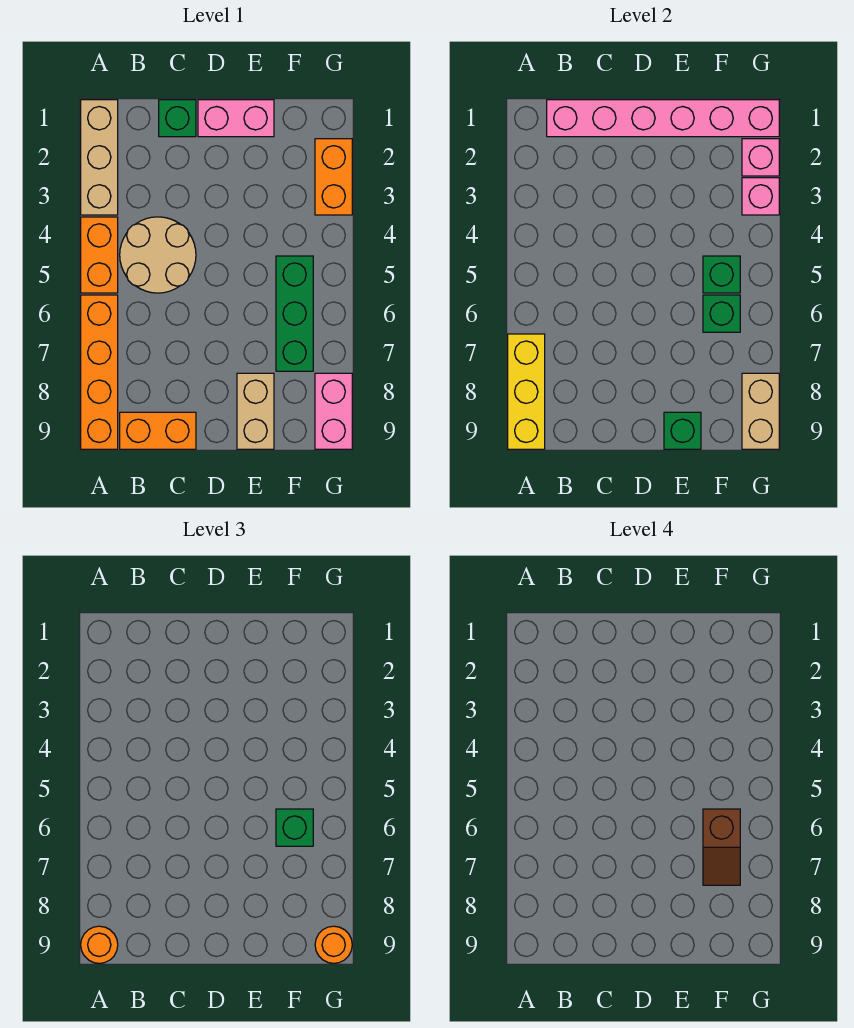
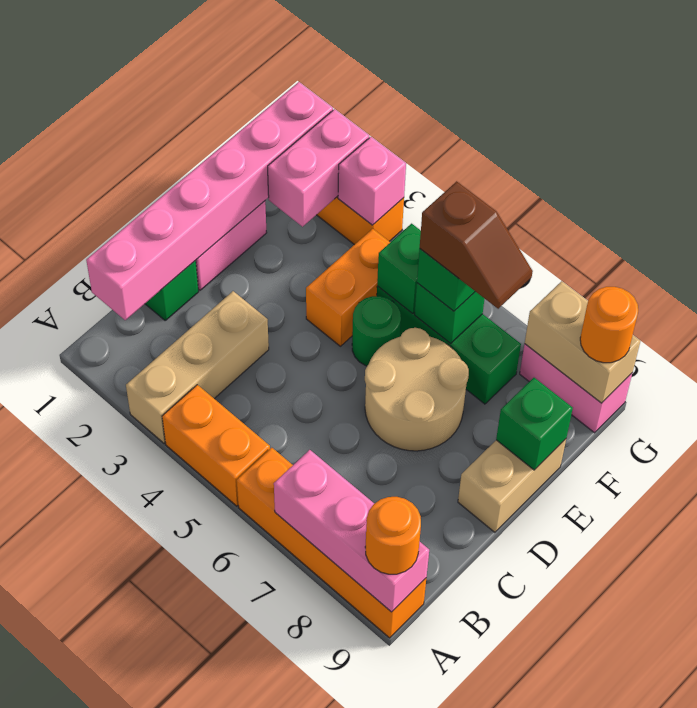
tan brick A1:A3 level 1 -> tan brick A3:C3 level 1
yellow brick A7:A9 level 2 -> pink brick A7:A9 level 2
tan round brick B4:C5 level 1 -> tan round brick D6:E7 level 1
orange brick B9:C9 level 1 -> orange brick E4:F4 level 1
none -> green round brick E5 level 1
tan brick E8:E9 level 1 -> tan brick D9:E9 level 1
pink brick G2 level 2 -> pink brick F2:G2 level 2

